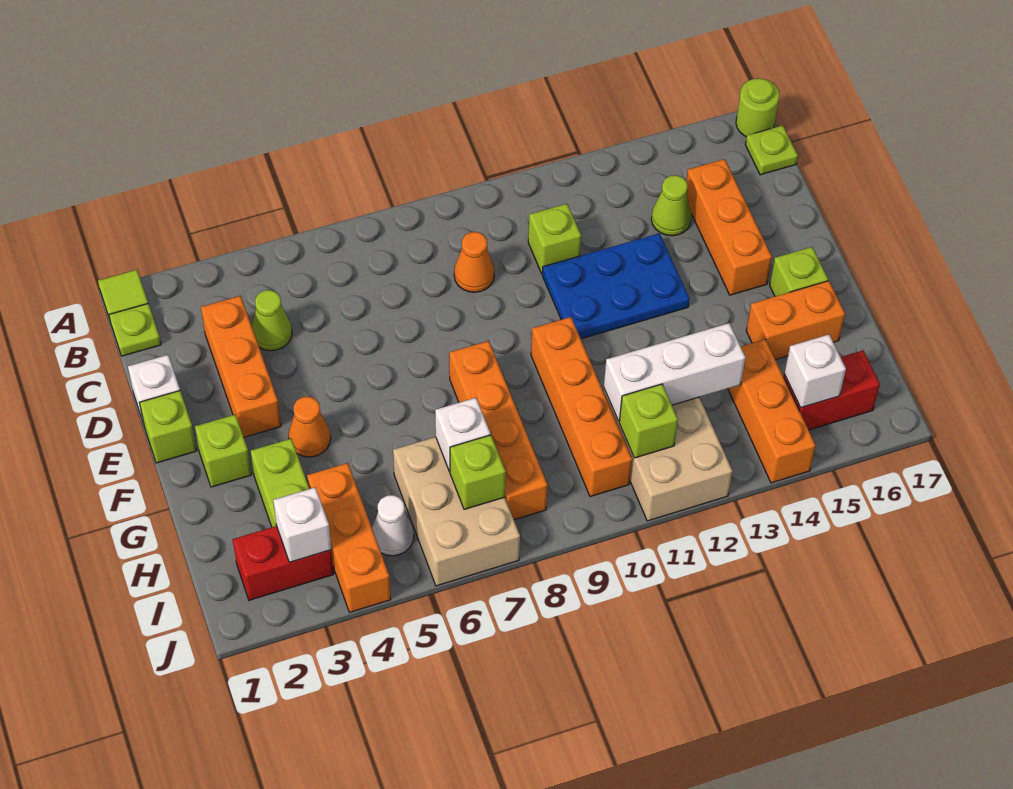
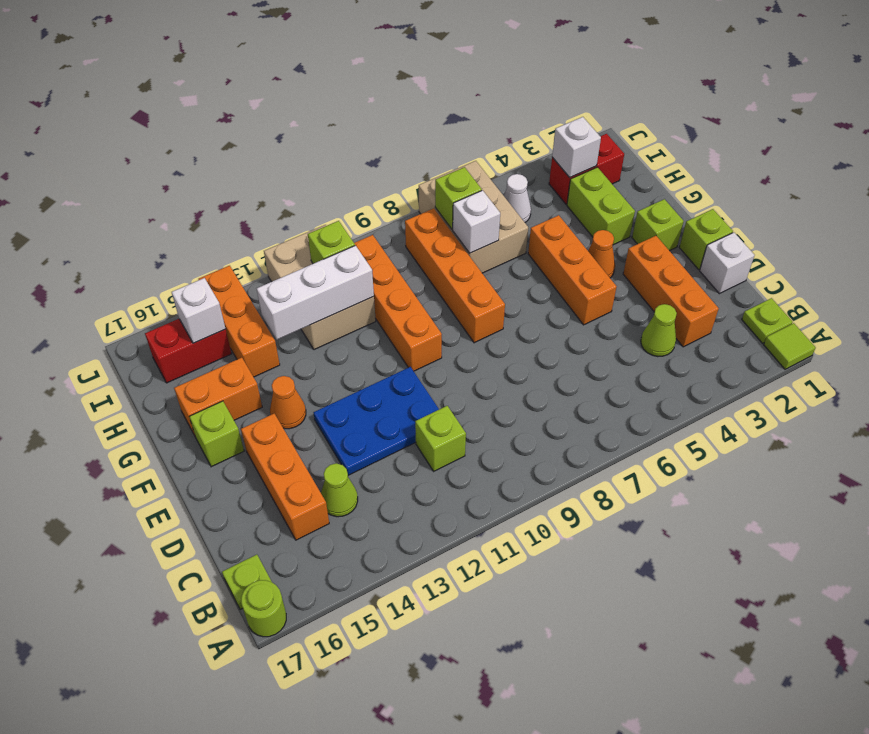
orange cone C9 level 1 -> orange cone F14 level 1
orange brick H4:J4 level 1 -> orange brick E5:G5 level 1

